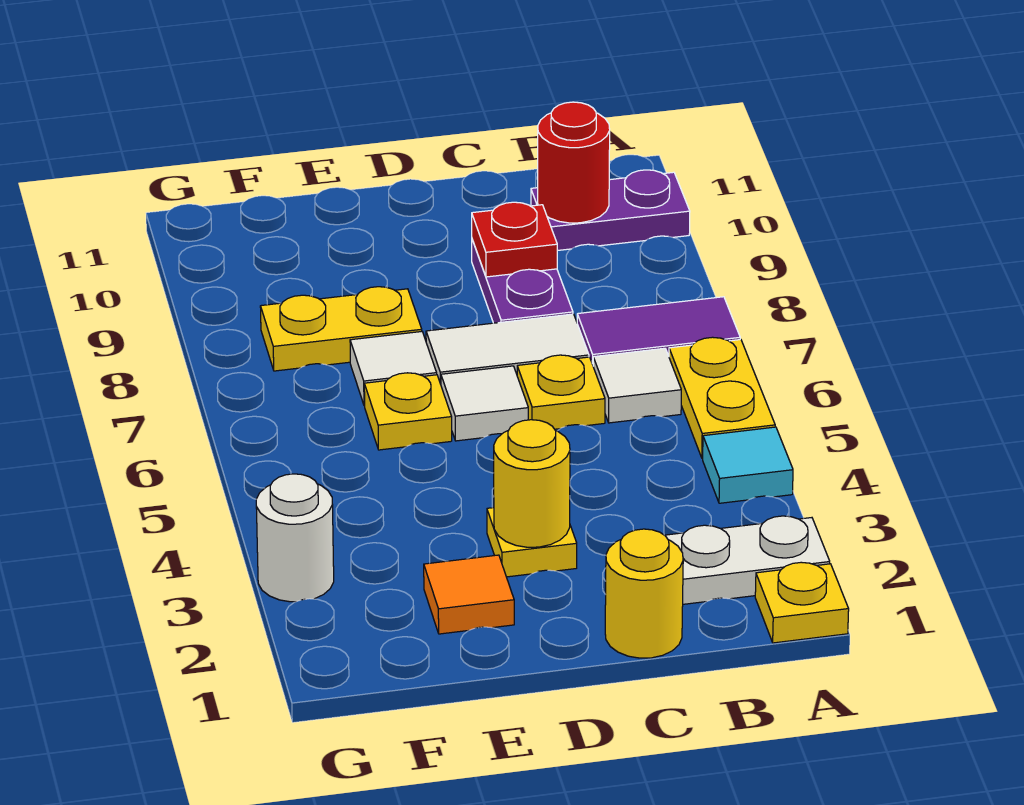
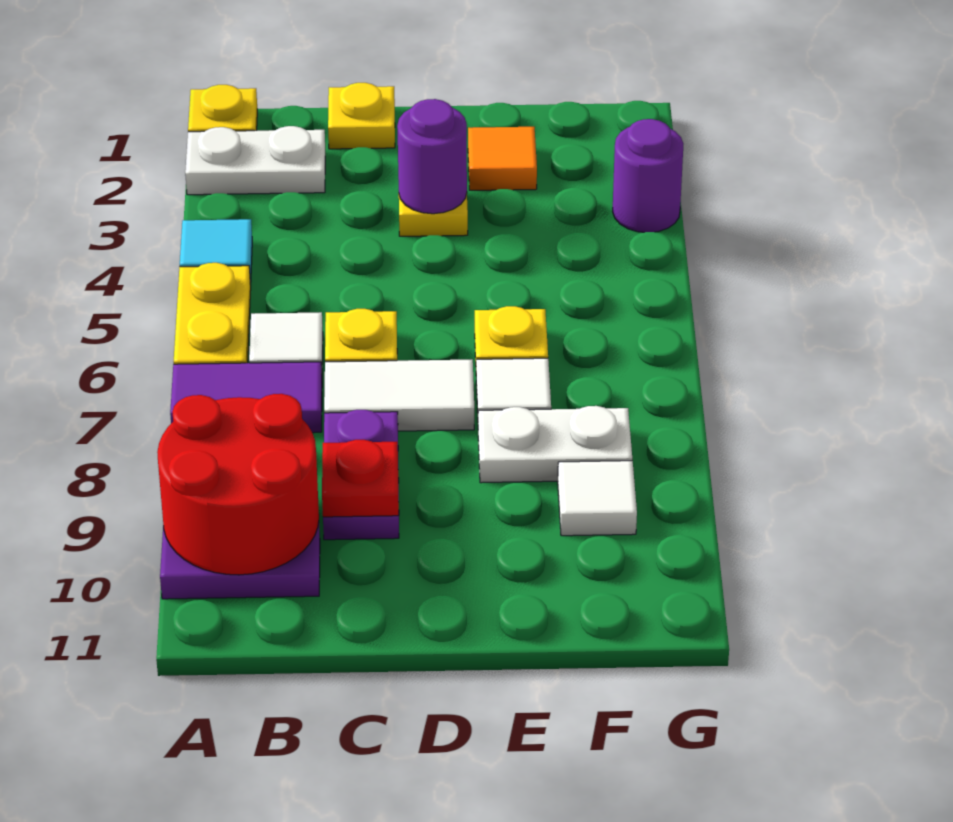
red round brick B10 level 2 -> red round brick A9:B10 level 2
yellow round brick C1 level 1 -> yellow plate C1 level 1
yellow round brick D3 level 2 -> purple round brick D3 level 2
white tile D6 level 1 -> white tile F9 level 1
yellow plate E8:F8 level 1 -> white plate E8:F8 level 1
white round brick G3 level 1 -> purple round brick G3 level 1

